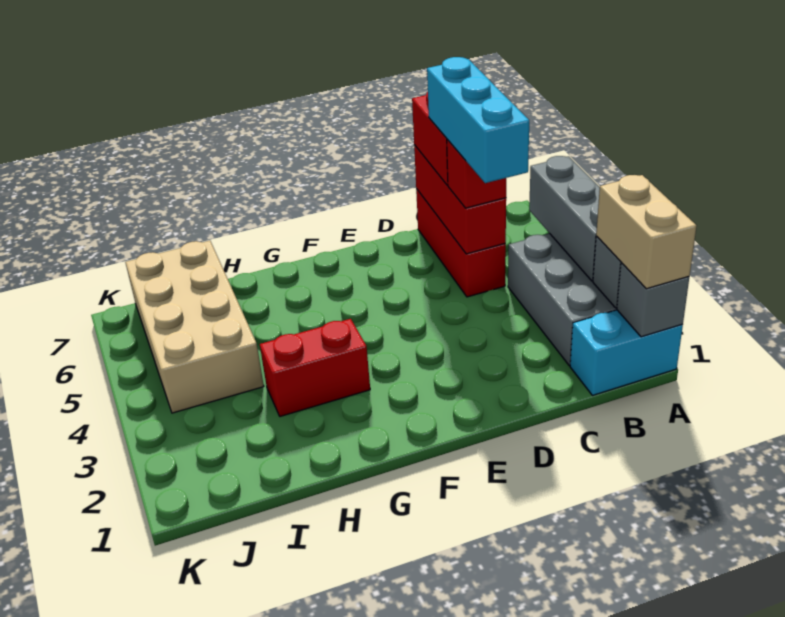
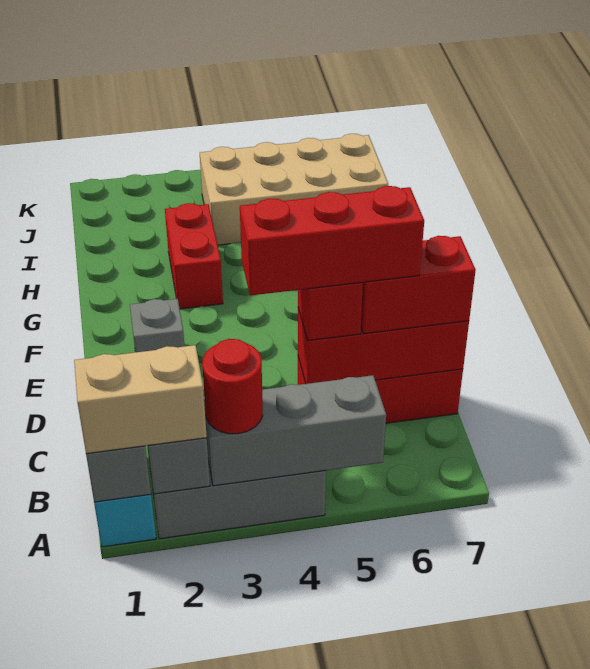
none -> red round brick A3 level 3
cyan brick C4:C6 level 4 -> red brick C4:C6 level 4
none -> grey brick E2 level 1

